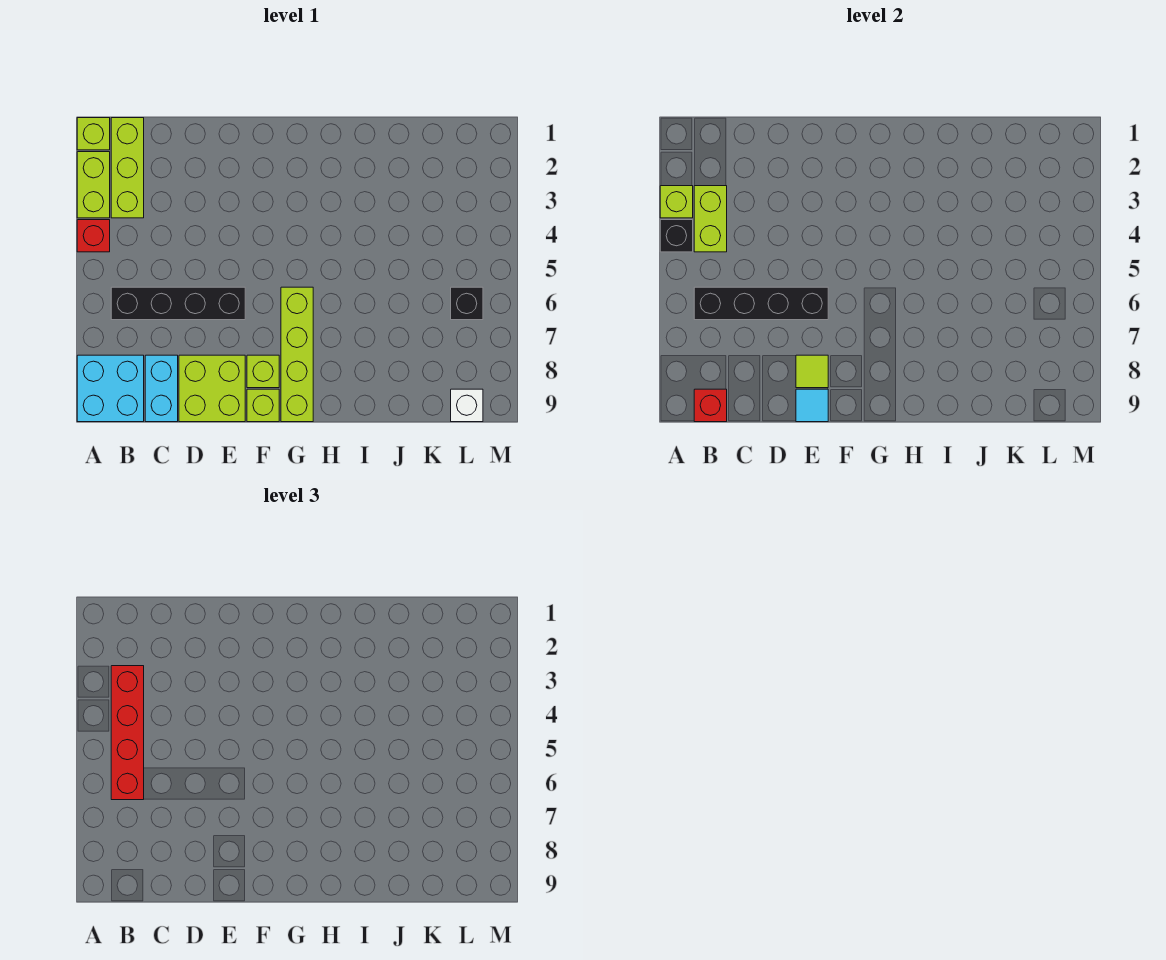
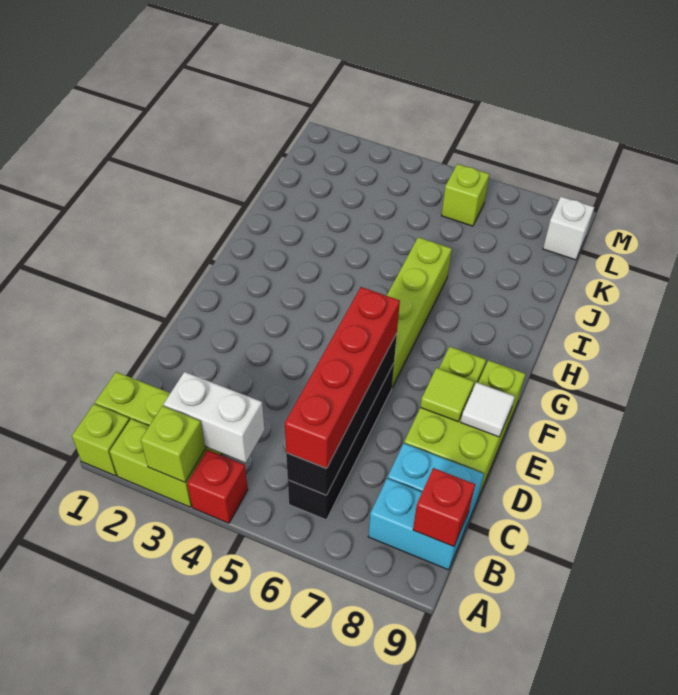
black brick A4 level 2 -> none
cyan brick A8:B9 level 1 -> cyan brick B8:B9 level 1
lime brick B3:B4 level 2 -> white brick B3:B4 level 2
red brick B3:B6 level 3 -> red brick B6:E6 level 3
cyan tile E9 level 2 -> white tile E9 level 2
lime brick G6:G9 level 1 -> lime brick F6:I6 level 1
black brick L6 level 1 -> lime brick L6 level 1

